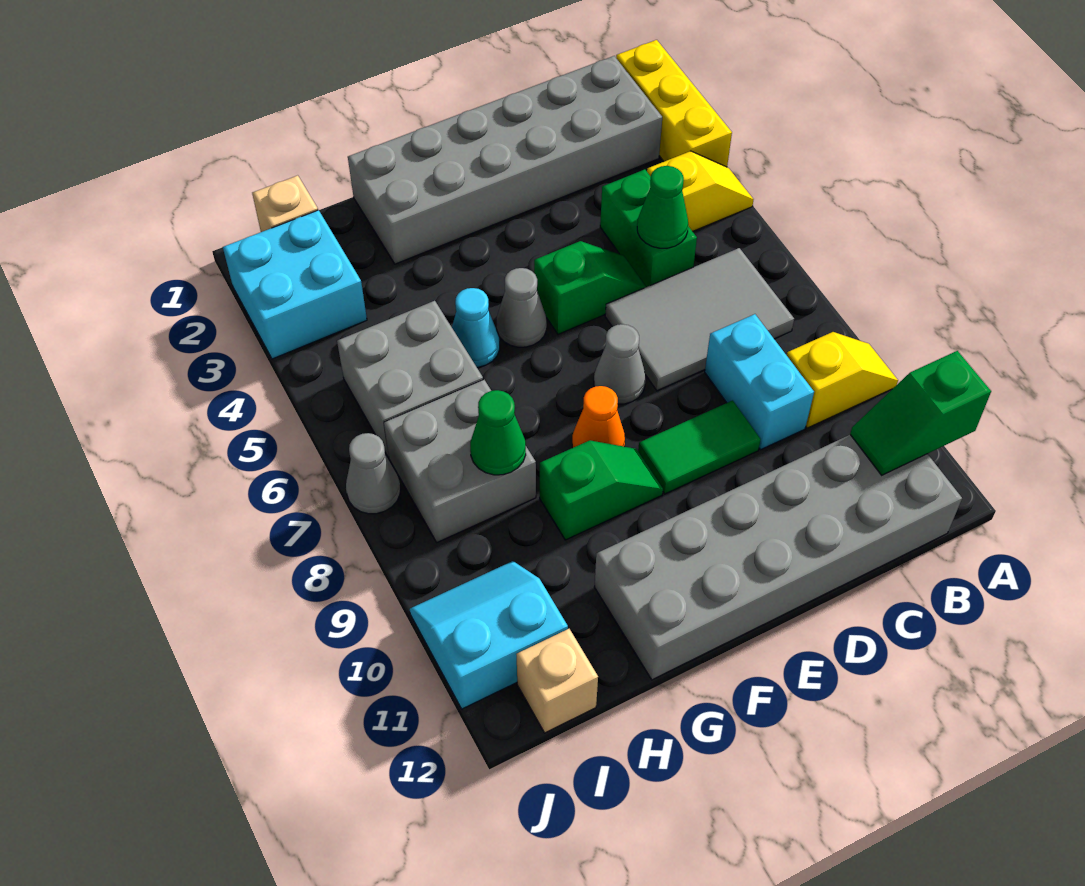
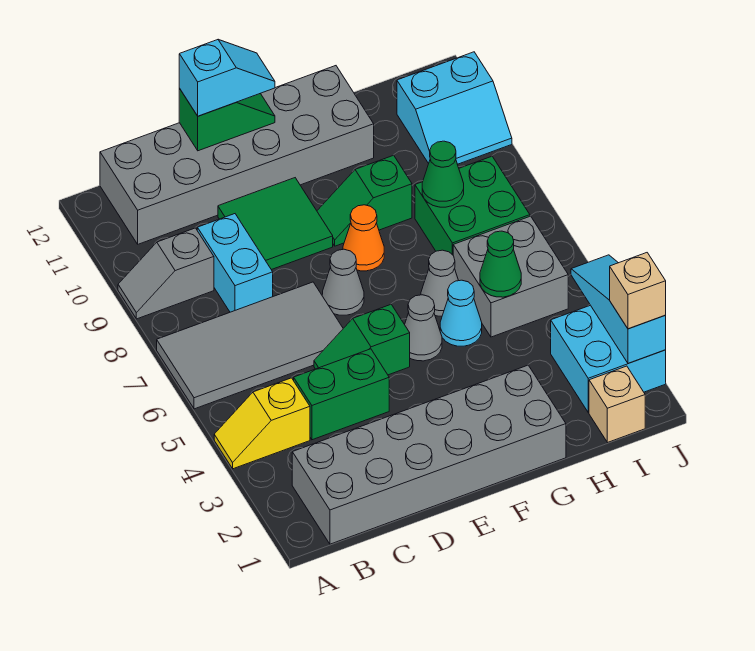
yellow brick A1:A3 level 1 -> none
yellow slope A9:B9 level 1 top B -> grey slope A9:B9 level 1 top B
green slope A11:B11 level 2 top A -> green slope D12:E12 level 2 top D
grey tile B6:D7 level 1 -> grey tile A6:D7 level 1
green brick C4:C5 level 1 -> green brick C4:D4 level 1
green cone C5 level 2 -> green cone H5 level 2
green tile D9:E9 level 1 -> green tile D9:E10 level 1
none -> cyan slope D12:E12 level 3 top D
grey brick H7:I8 level 1 -> green brick H7:I8 level 1
tan brick I12 level 1 -> tan brick J2 level 3
none -> cyan slope J2:J4 level 2 top 2
grey cone J7 level 1 -> grey cone G6 level 1

